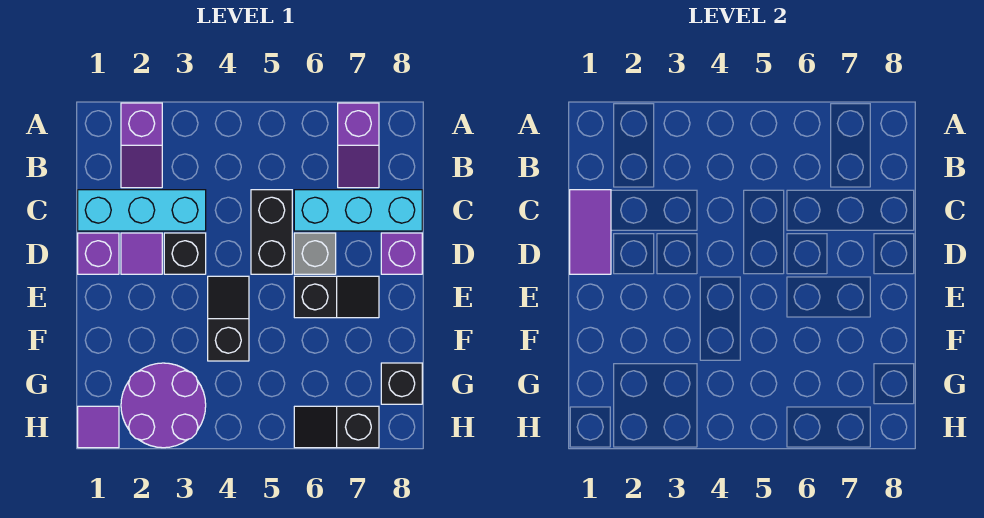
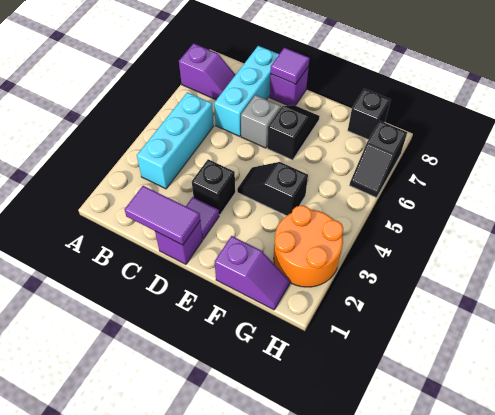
purple slope A2:B2 level 1 top A -> purple slope F1:G1 level 1 top F
cyan brick C1:C3 level 1 -> cyan brick B3:B5 level 1
black brick C5:D5 level 1 -> none
purple round brick G2:H3 level 1 -> orange round brick G2:H3 level 1
purple tile H1 level 1 -> purple tile D8 level 2

